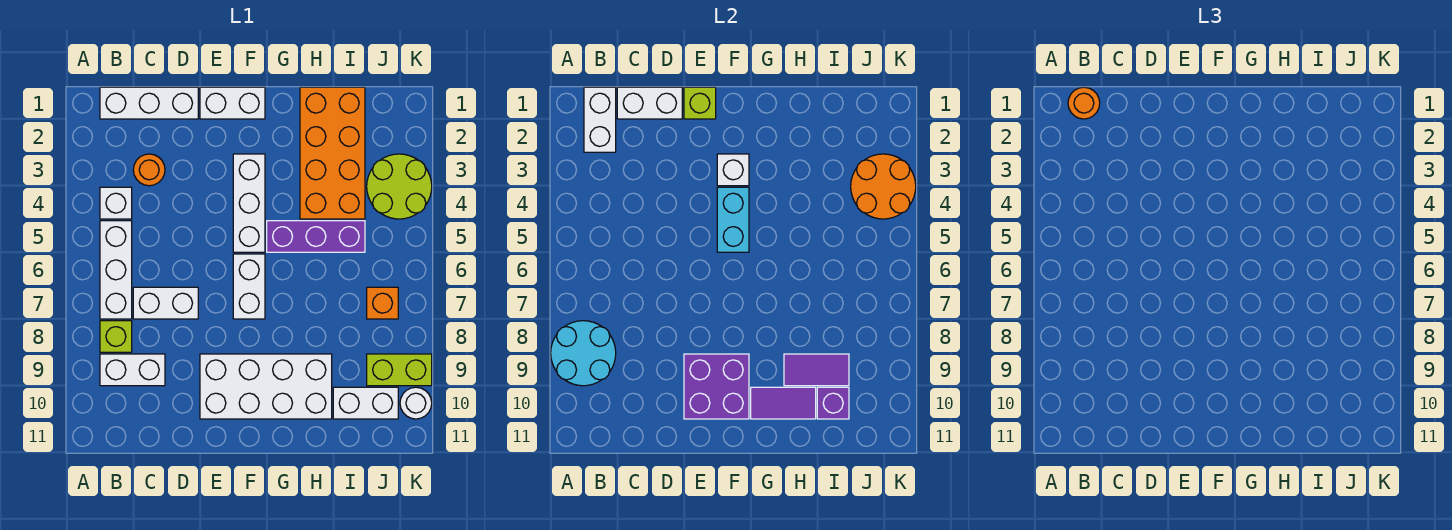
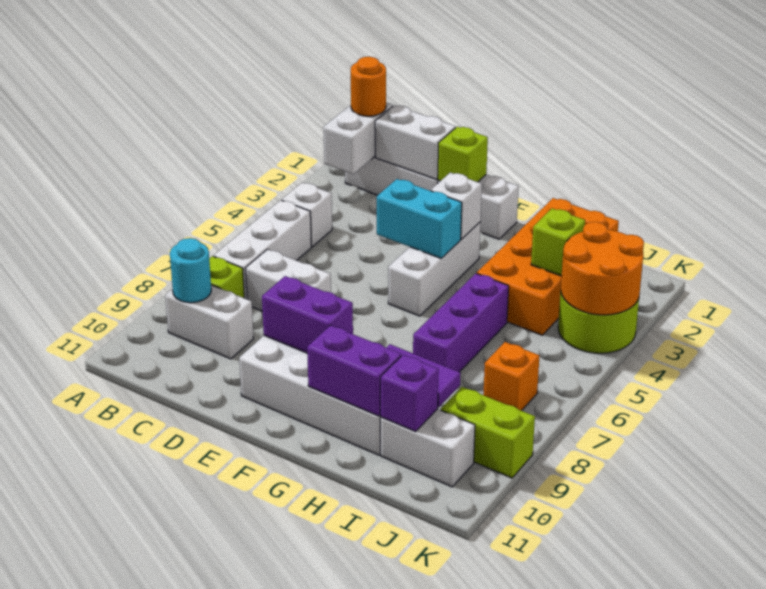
cyan round brick A8:B9 level 2 -> cyan round brick B9 level 2
orange round brick C3 level 1 -> none
purple brick E9:F10 level 2 -> purple brick E9:F9 level 2
cyan brick F4:F5 level 2 -> cyan brick E4:F4 level 2
white brick F6:F7 level 1 -> none
purple brick G5:I5 level 1 -> purple brick H5:H7 level 1
purple tile G10:H10 level 2 -> purple brick G10:H10 level 2
none -> lime brick I3 level 2
white round brick K10 level 1 -> none

